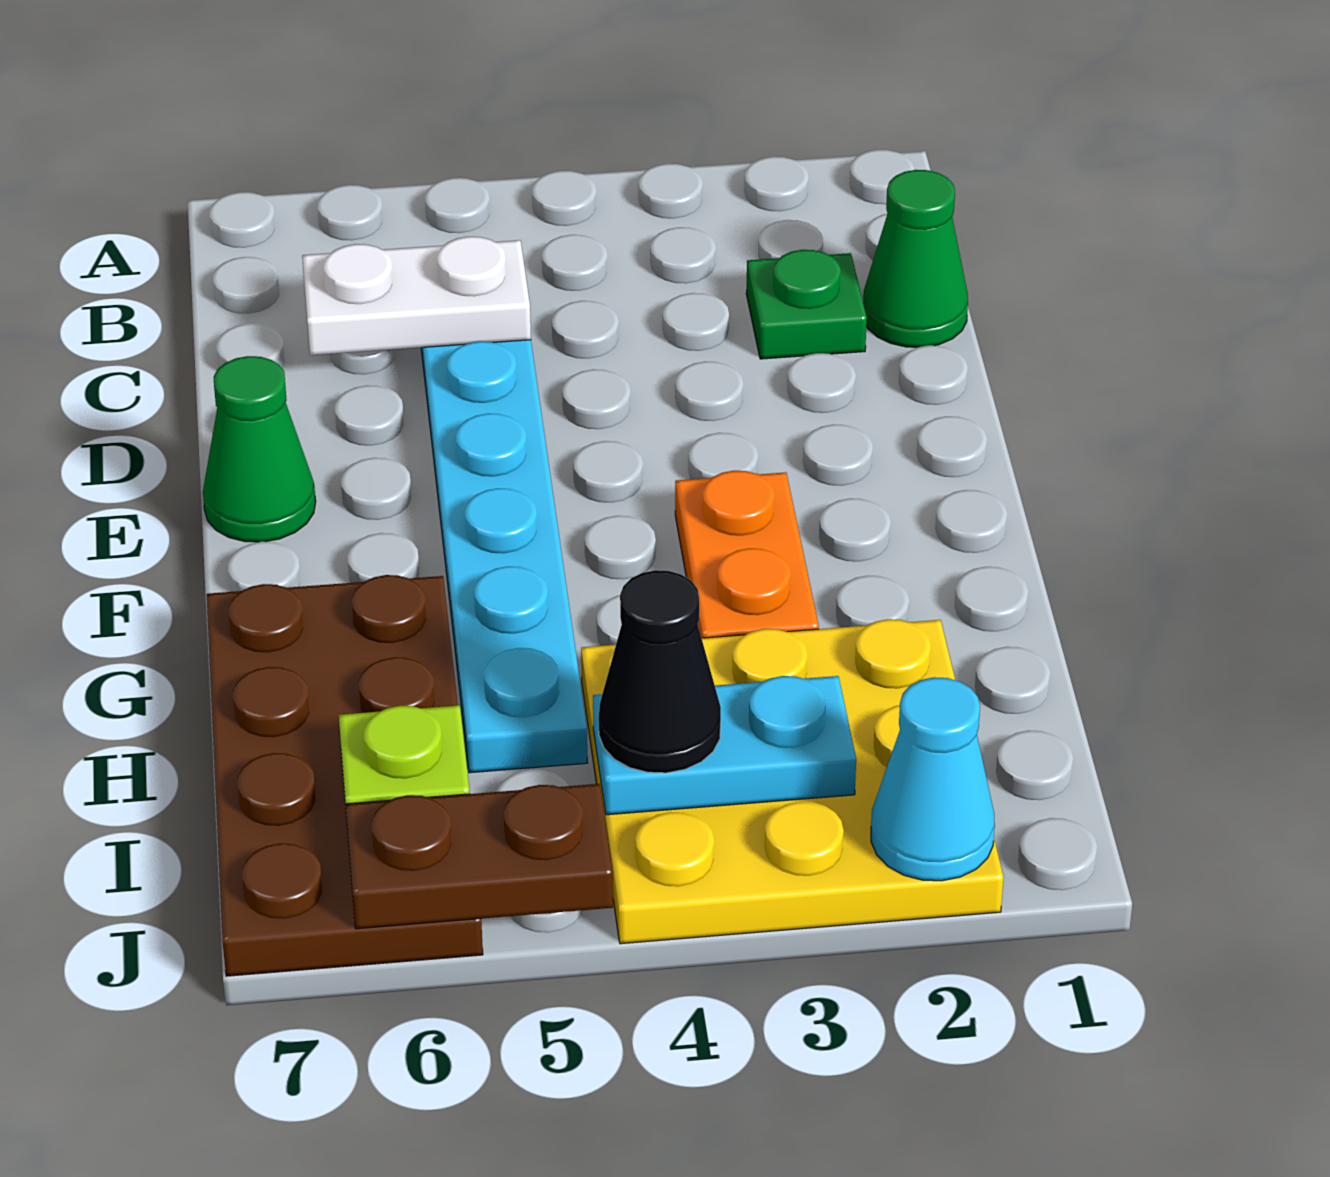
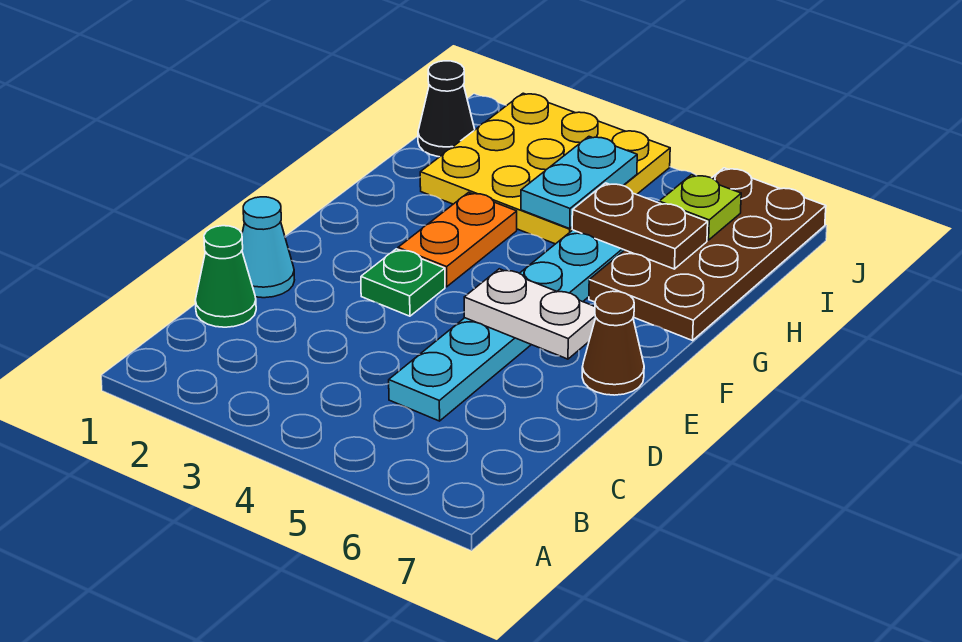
green plate C2 level 1 -> green plate E3 level 1
white plate C5:C6 level 2 -> white plate E5:E6 level 2
green cone E7 level 1 -> brown cone E7 level 1
cyan plate I3:I4 level 2 -> cyan plate H4:I4 level 2
black cone I4 level 3 -> black cone I1 level 1
cyan cone J2 level 2 -> cyan cone D1 level 1
brown plate J5:J6 level 2 -> brown plate H5:H6 level 2

